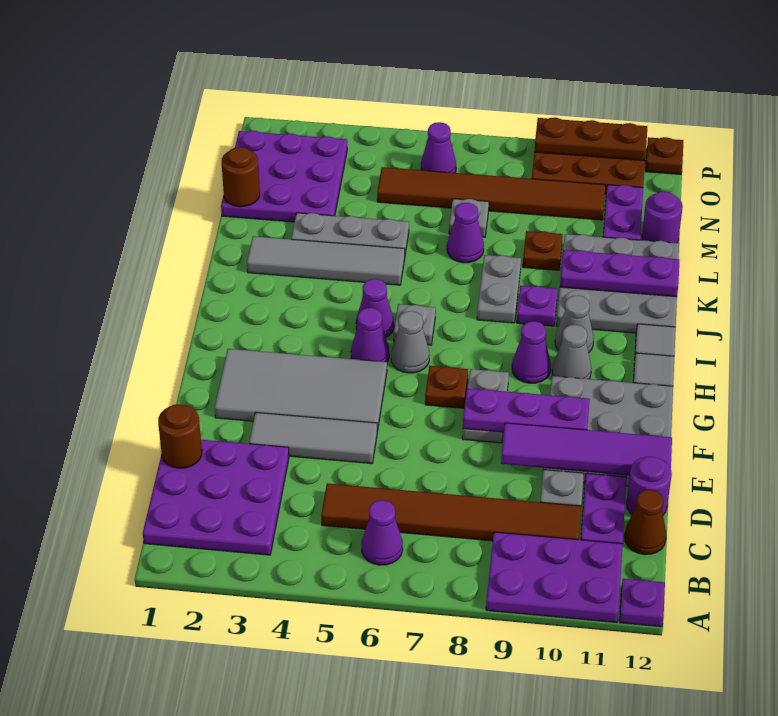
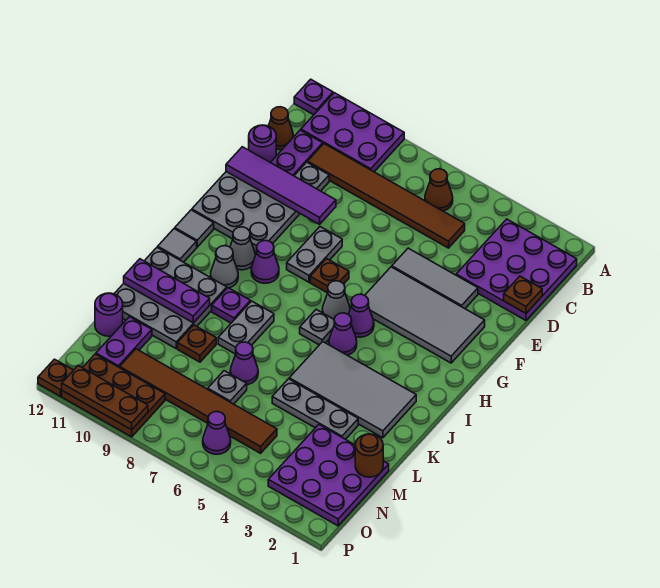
purple cone B6 level 1 -> brown cone B6 level 1
brown round brick D1 level 2 -> brown plate D1 level 2
purple plate F8:F10 level 2 -> none
grey tile K2:K5 level 1 -> grey tile J2:K5 level 1

